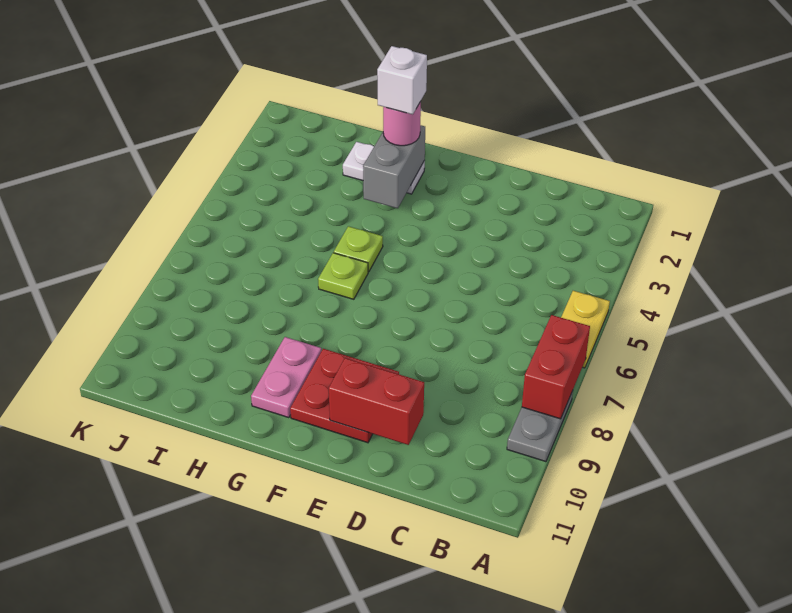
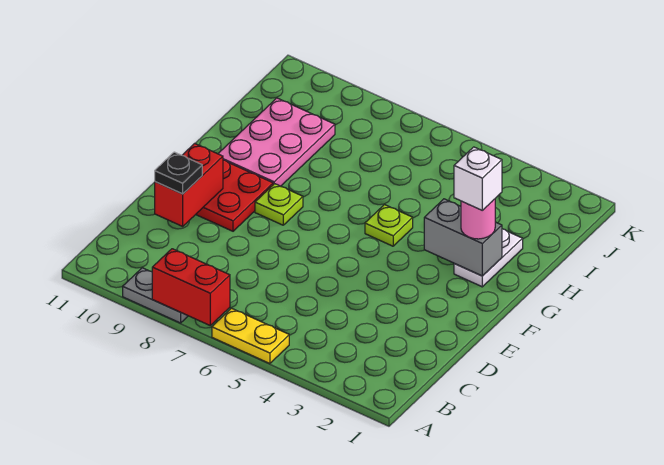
none -> black plate D10 level 3
lime plate G6 level 1 -> lime plate F8 level 1
pink plate G9:G10 level 1 -> pink plate G9:I10 level 1

